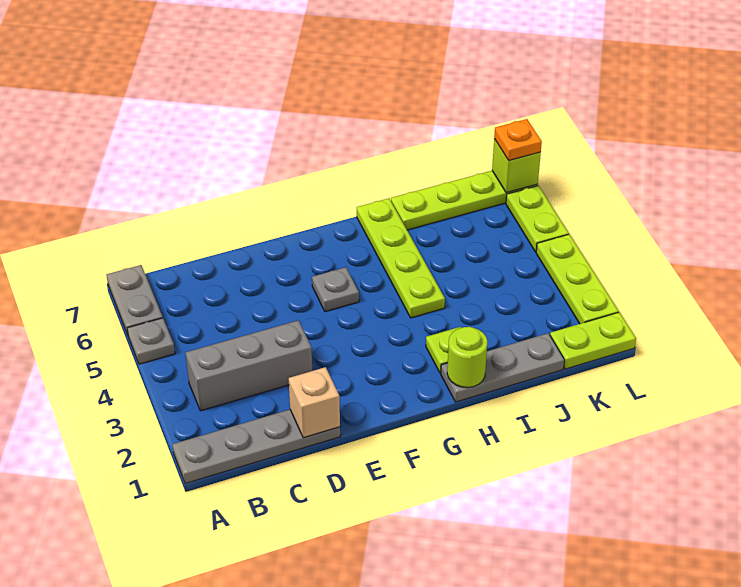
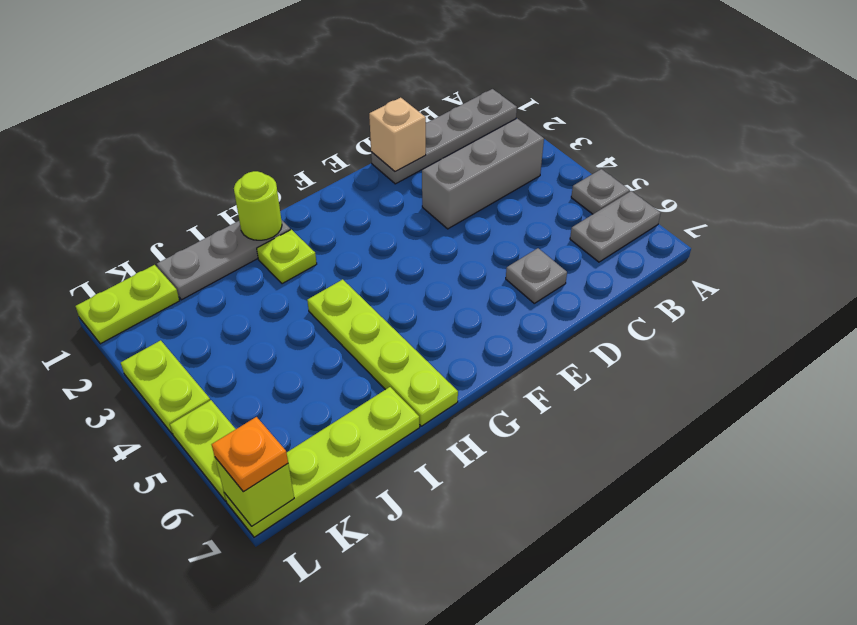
grey plate A6:A7 level 1 -> grey plate A6:B6 level 1
grey plate F5 level 1 -> grey plate D6 level 1
lime plate L2:L4 level 1 -> lime plate L3:L4 level 1

